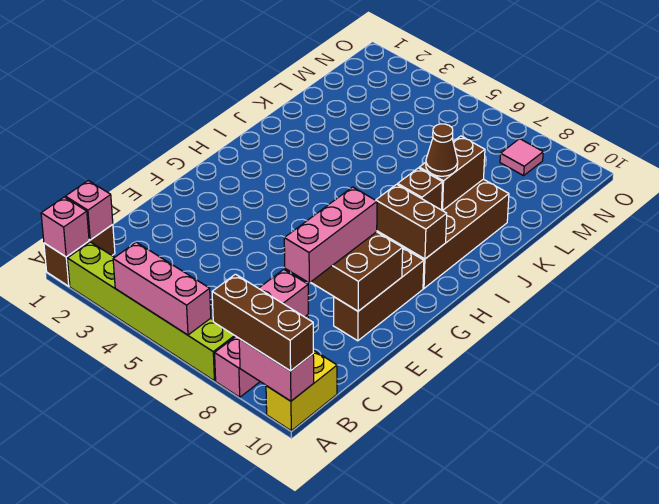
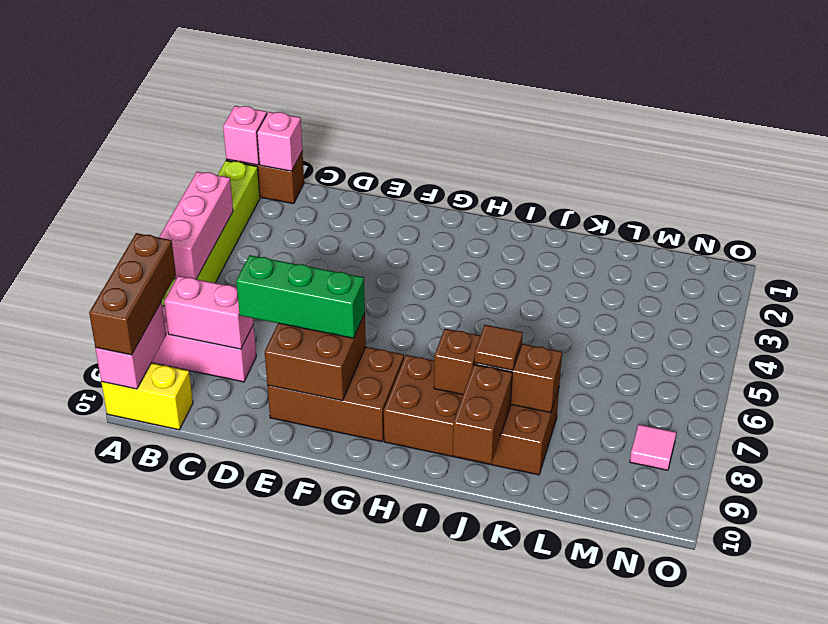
pink brick D8:F8 level 3 -> green brick D8:F8 level 3
brown brick E9:G9 level 1 -> brown brick E8:G9 level 1
brown brick H8:H9 level 2 -> brown brick J9:J10 level 2
brown cone J8 level 3 -> brown tile J8 level 3

